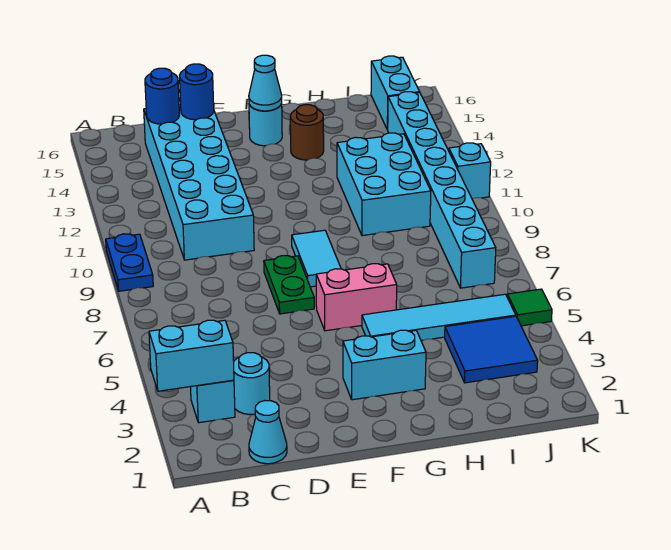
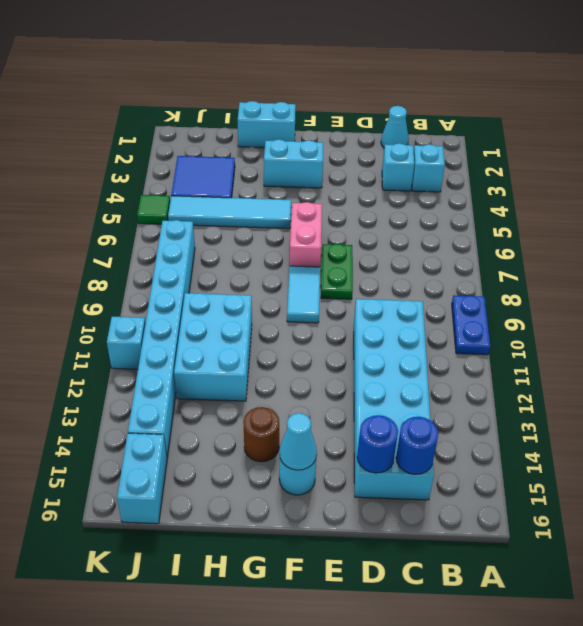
cyan brick A3:B3 level 2 -> cyan brick G1:H1 level 1
cyan round brick C3 level 1 -> cyan brick C3 level 1
pink brick F6:G6 level 1 -> pink brick F6:F7 level 1

